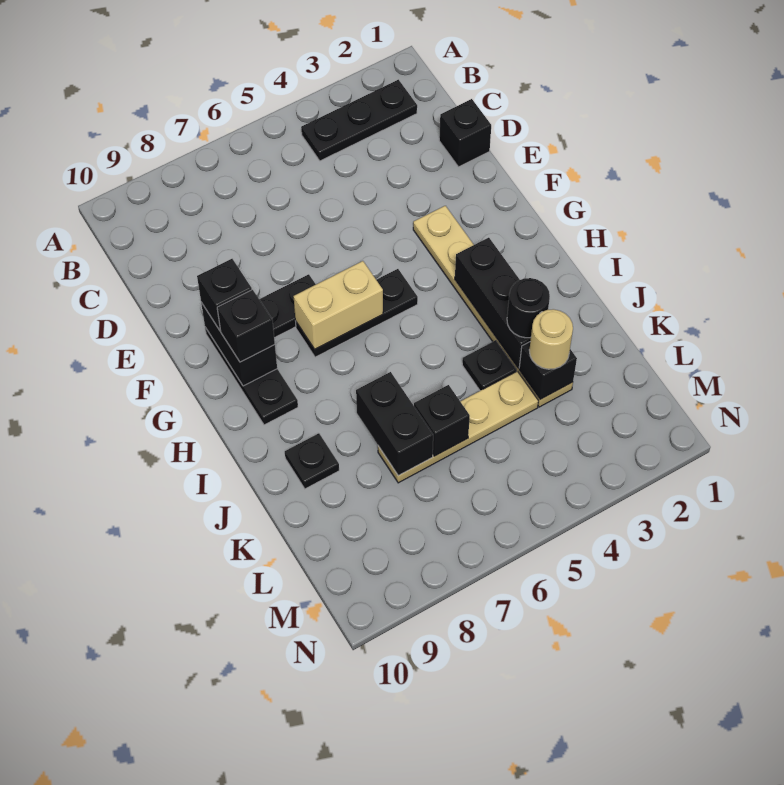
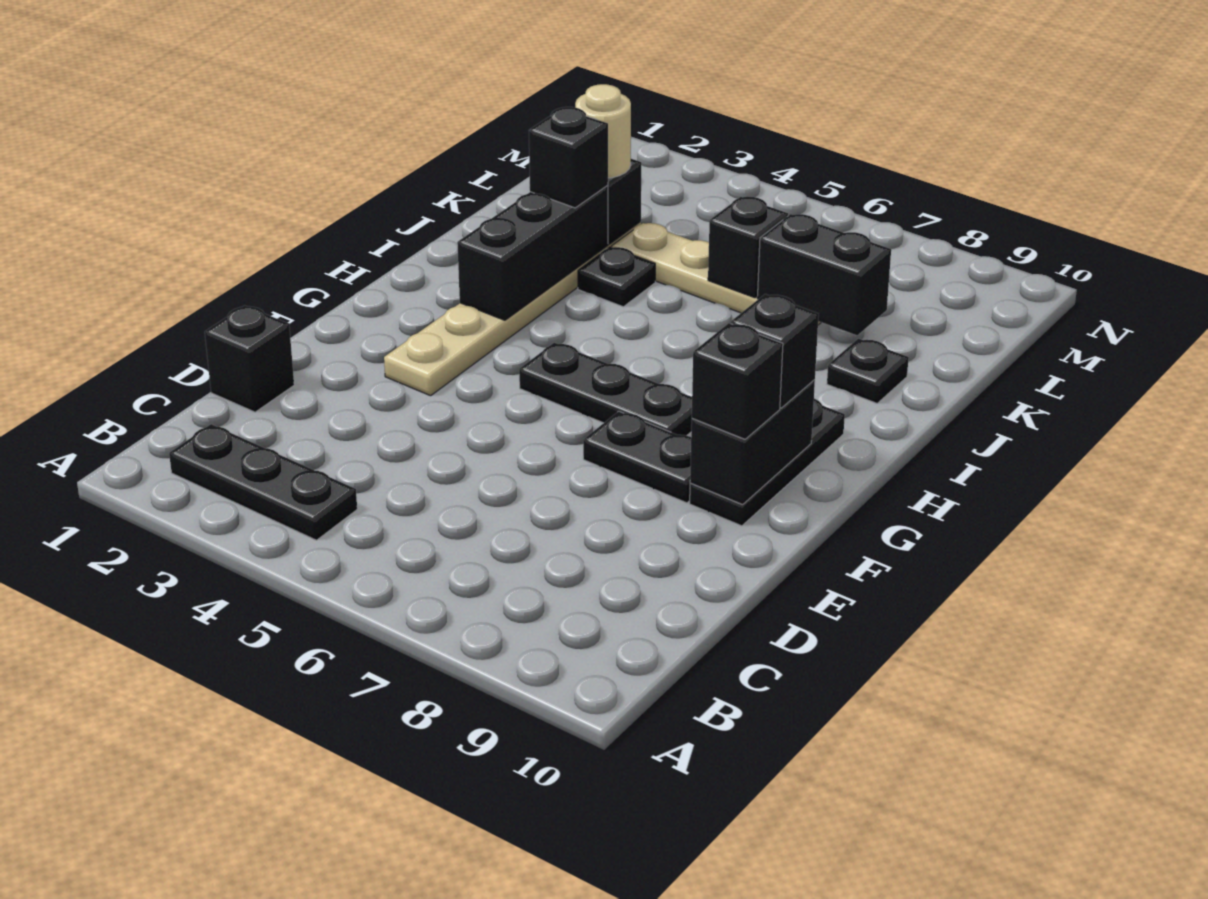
tan brick G6:G7 level 2 -> none
black round brick J3 level 3 -> black brick J3 level 3
black brick J7:K7 level 2 -> black brick K7:K8 level 2

